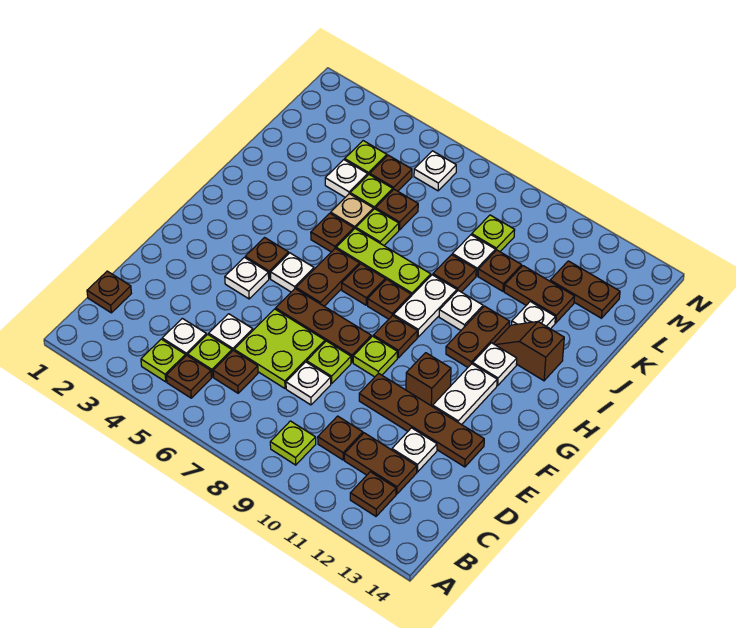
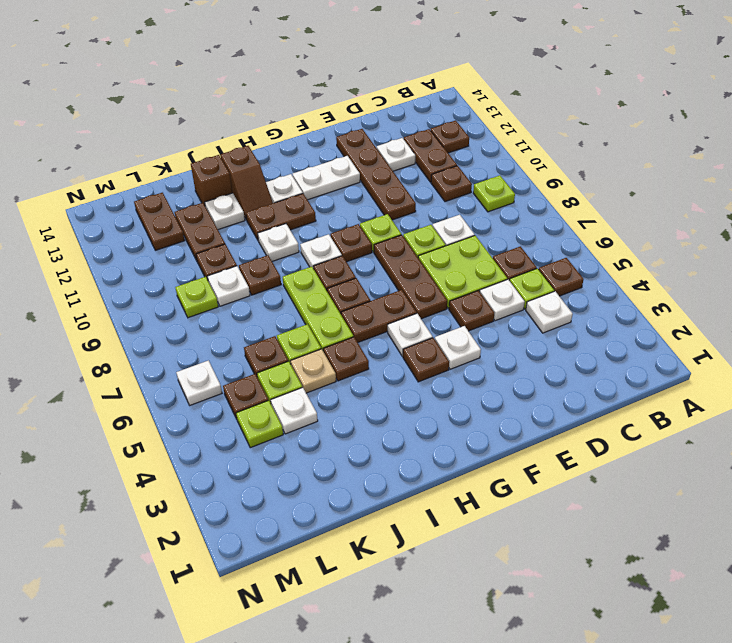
lime plate B4 level 1 -> none
brown plate C1 level 1 -> brown plate E5 level 1
brown brick F11 level 1 -> brown brick J13 level 1
white plate H9:I9 level 1 -> white plate H9 level 1

